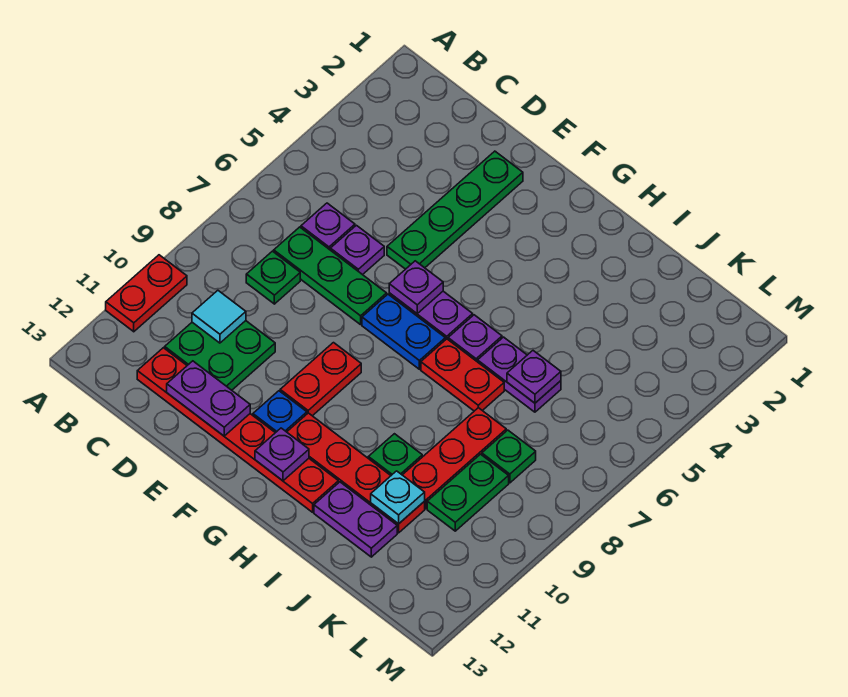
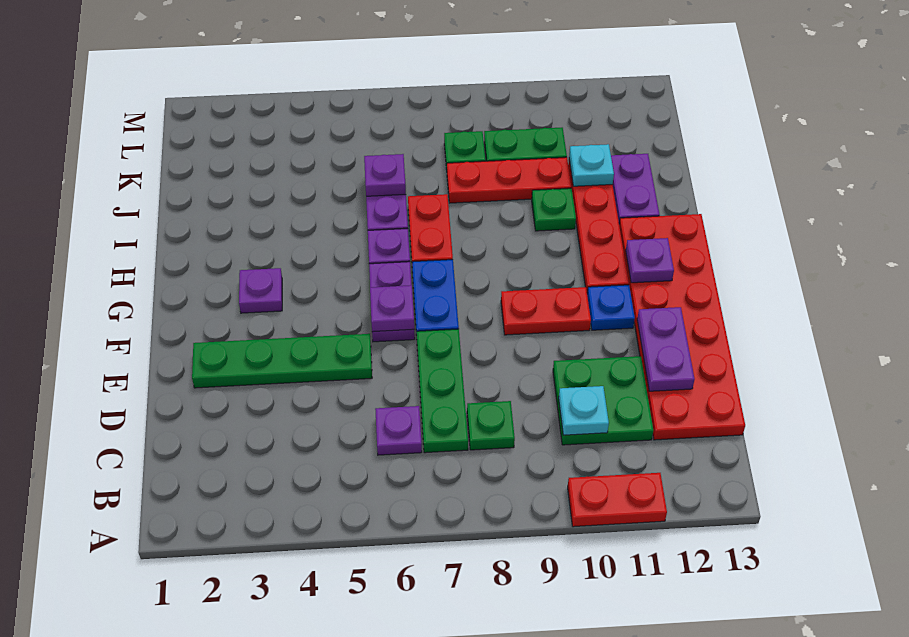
cyan tile C10 level 2 -> cyan plate C10 level 2
red plate C12:H12 level 1 -> red plate C12:H13 level 1
purple plate D6 level 1 -> purple plate G3 level 1

